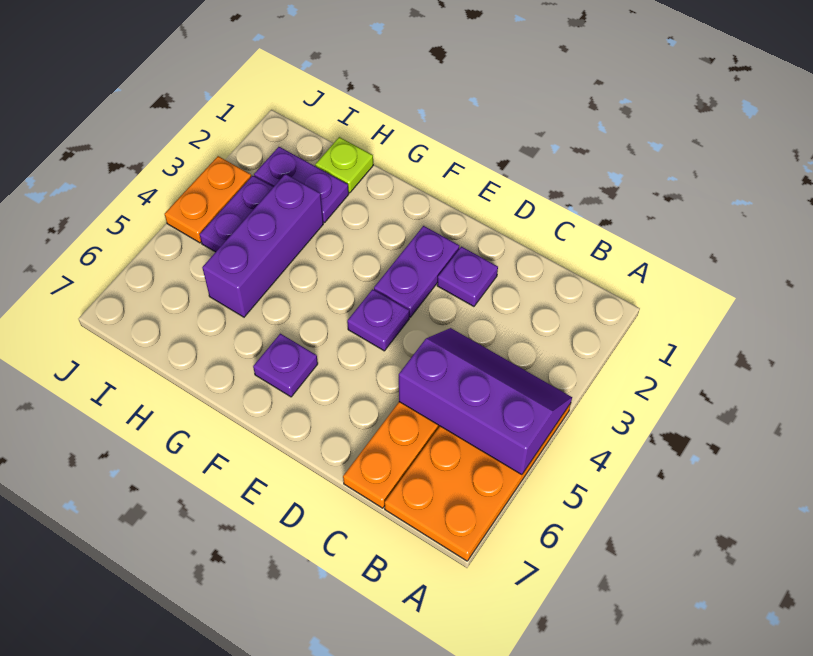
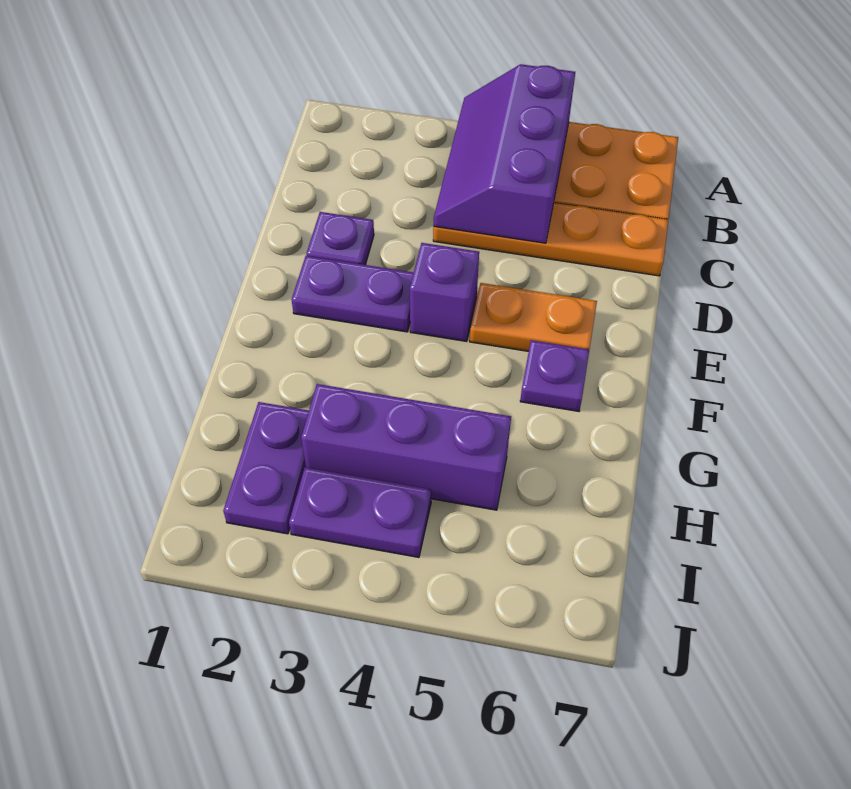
purple plate E4 level 1 -> purple brick E4 level 1
lime plate H1 level 1 -> none
orange plate J3:J4 level 1 -> orange plate E5:E6 level 1

